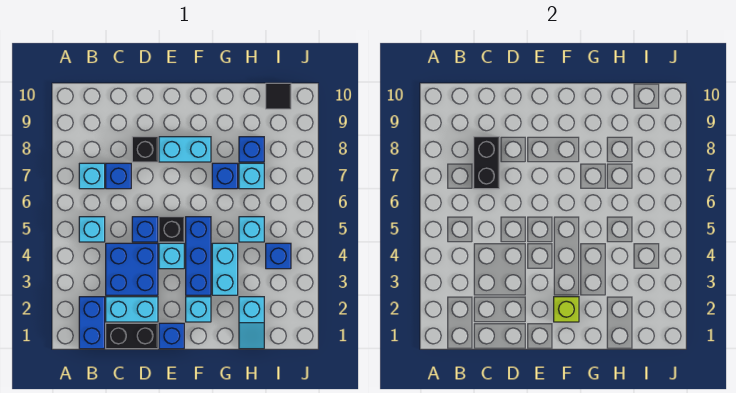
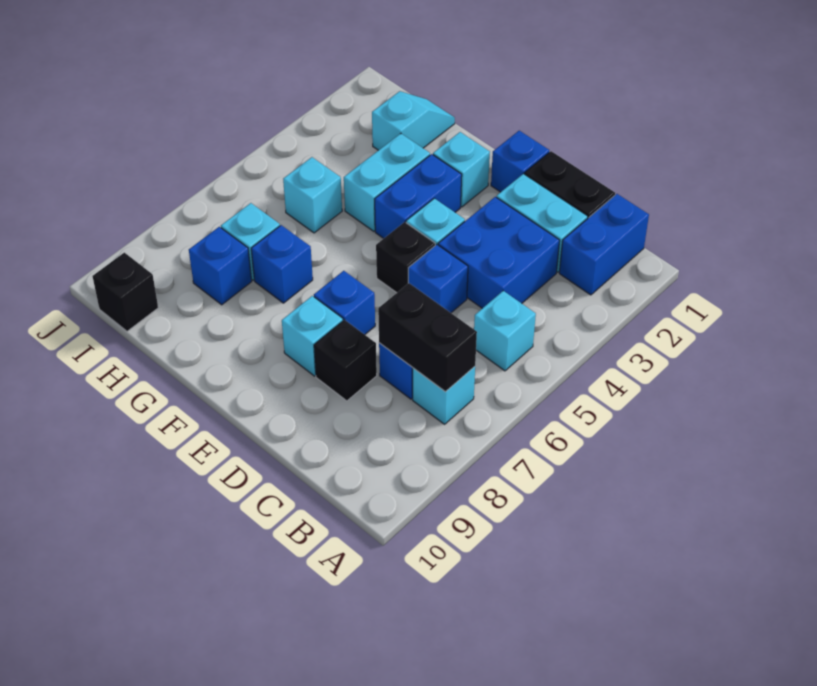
black brick C7:C8 level 2 -> black brick B7:C7 level 2
cyan brick E8:F8 level 1 -> cyan brick E8 level 1
lime brick F2 level 2 -> none
blue brick F3:F5 level 1 -> blue brick F3:F4 level 1
blue brick I4 level 1 -> blue brick E7 level 1
black tile I10 level 1 -> black brick I10 level 1

